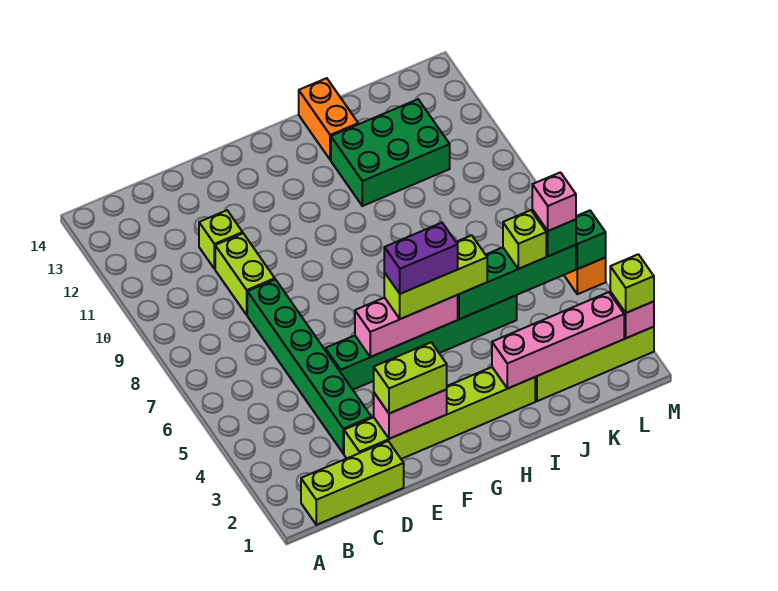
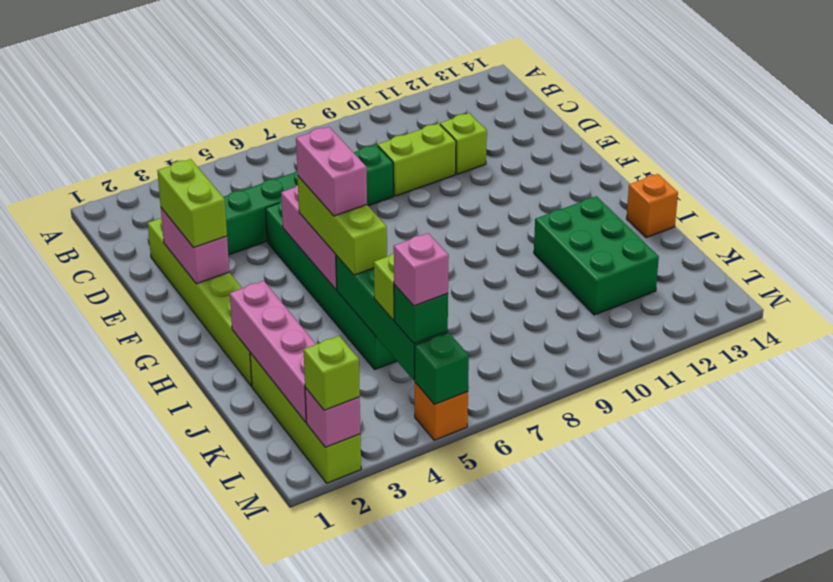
lime brick B1:D1 level 1 -> none
purple brick G5:H5 level 4 -> pink brick G5:H5 level 4
orange brick I13:I14 level 1 -> orange brick I14 level 1

